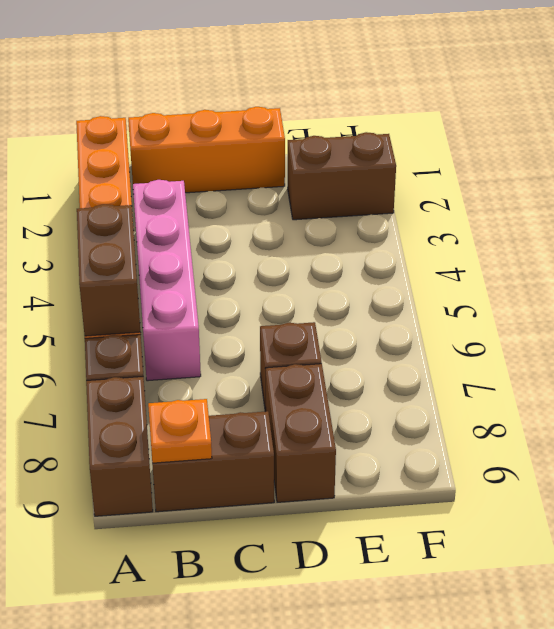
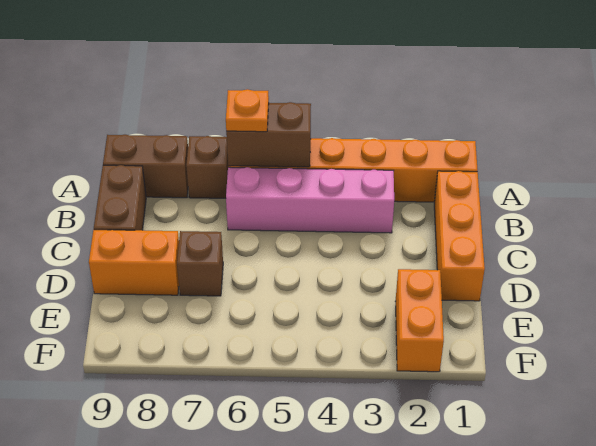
orange plate B9 level 2 -> orange plate A6 level 3
brown brick D8:D9 level 1 -> orange brick D8:D9 level 1
brown brick E2:F2 level 1 -> orange brick E2:F2 level 1

